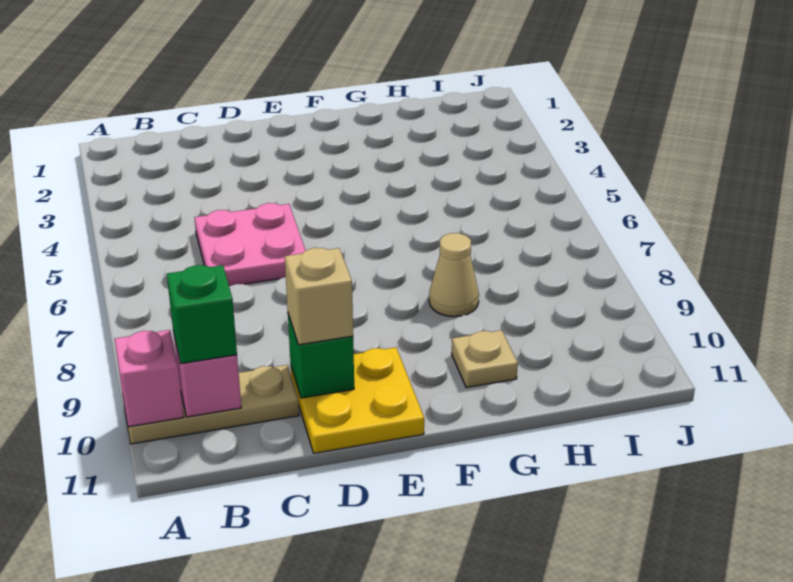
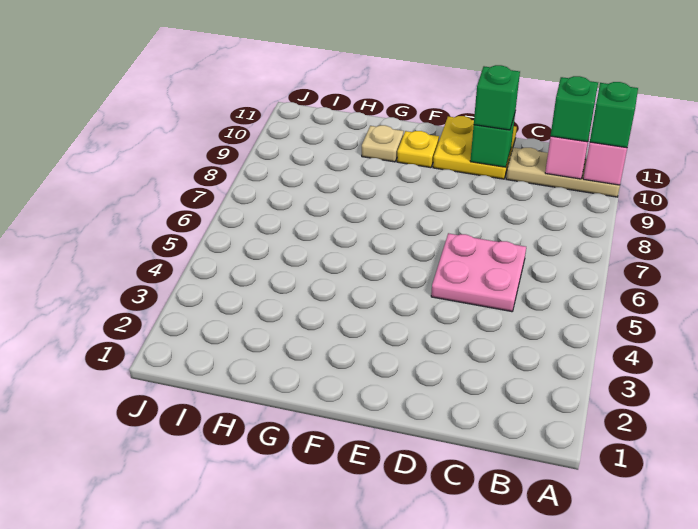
none -> green brick A10 level 3
tan brick D10 level 3 -> green brick D10 level 3
none -> yellow plate F10 level 1
tan cone G8 level 1 -> none

